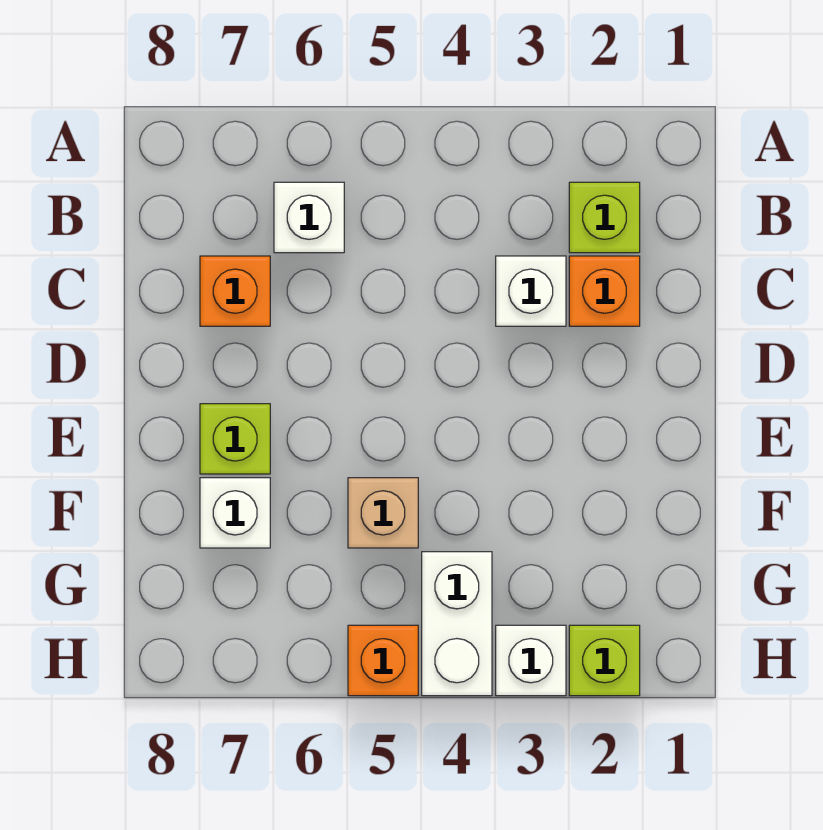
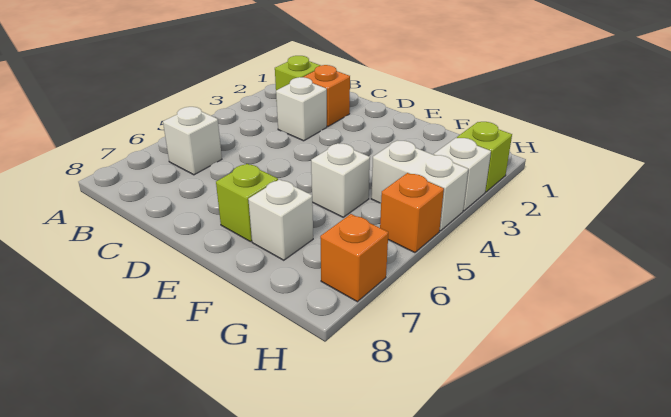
orange brick C7 level 1 -> orange brick H7 level 1
tan brick F5 level 1 -> white brick F5 level 1

